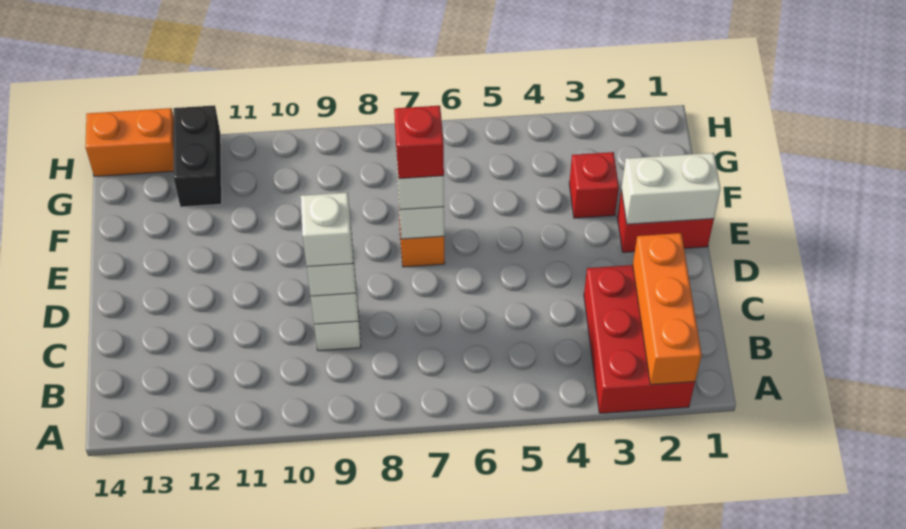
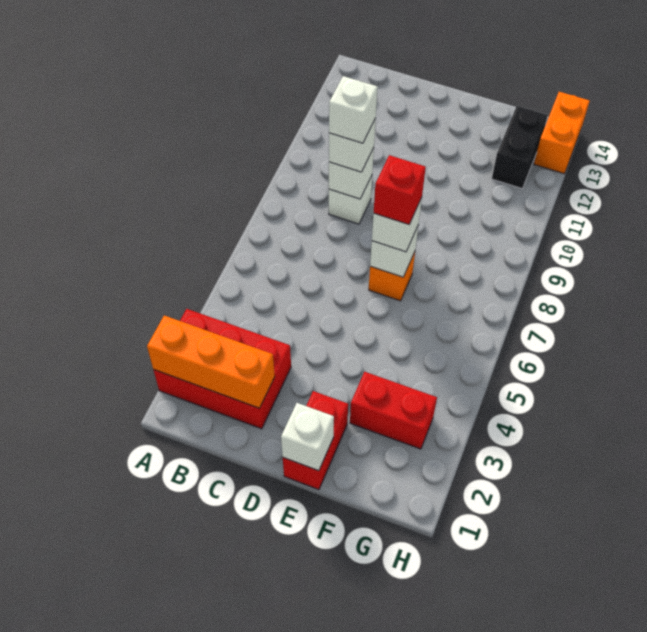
white brick E1:E2 level 2 -> white brick E1 level 2
red brick F3 level 1 -> red brick F3:G3 level 1
black brick G12:H12 level 1 -> black brick G12:G13 level 1

